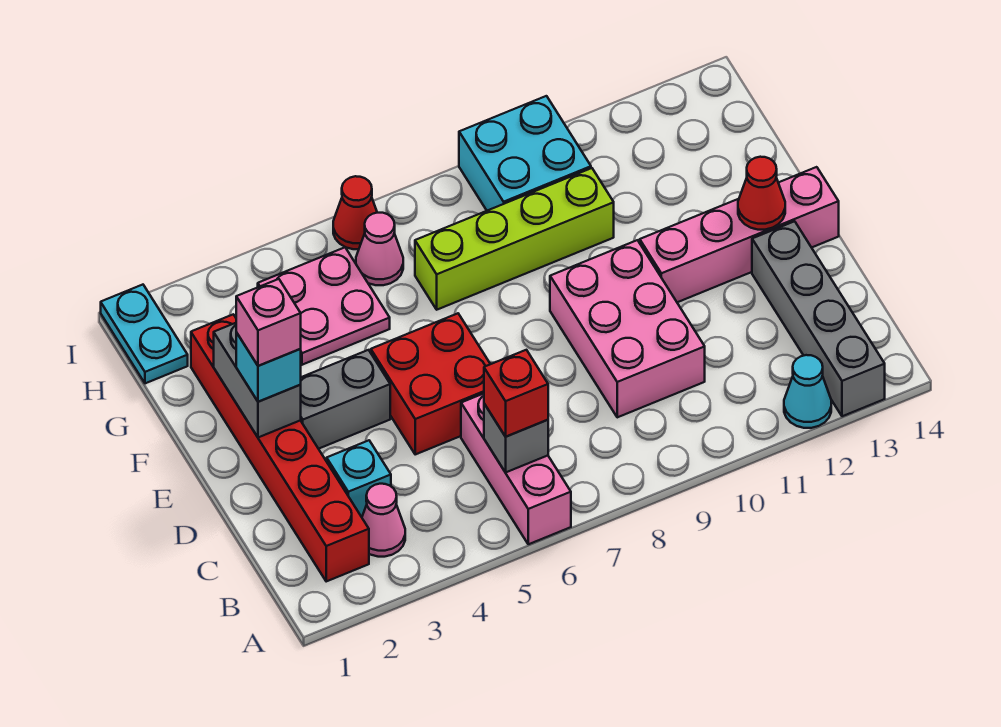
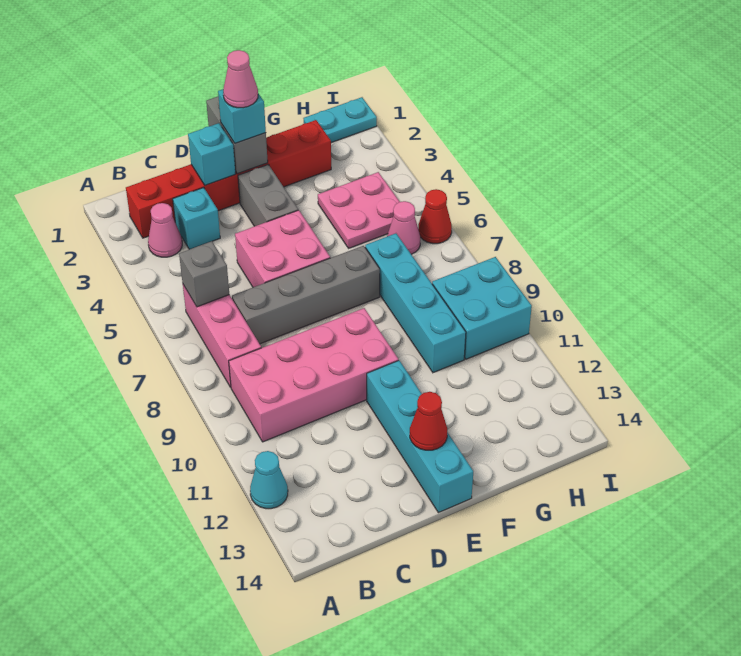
pink brick A6:C6 level 1 -> pink brick B6:B8 level 1
grey brick A13:D13 level 1 -> grey brick C7:F7 level 1
red brick B6 level 3 -> none
pink brick C9:E10 level 1 -> pink brick B9:E10 level 1
none -> cyan brick D2 level 2
red brick D5:E6 level 1 -> pink brick D5:E6 level 1
grey brick E2:F2 level 2 -> grey brick E1:E2 level 2
pink brick E2 level 4 -> pink cone E2 level 4
pink brick E11:E14 level 1 -> cyan brick E11:E14 level 1
lime brick G7:G10 level 1 -> cyan brick G7:G10 level 1

